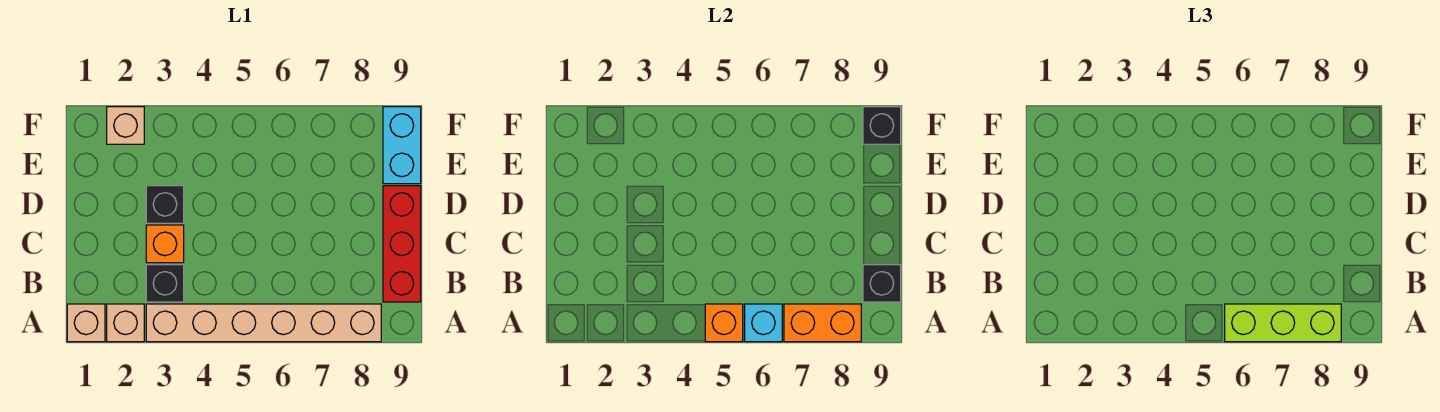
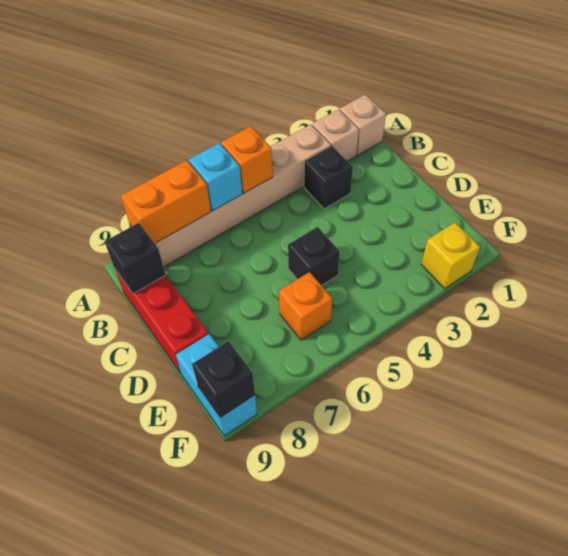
lime brick A6:A8 level 3 -> none
orange brick C3 level 1 -> orange brick E6 level 1
black brick D3 level 1 -> black brick D5 level 1
tan brick F2 level 1 -> yellow brick F2 level 1

